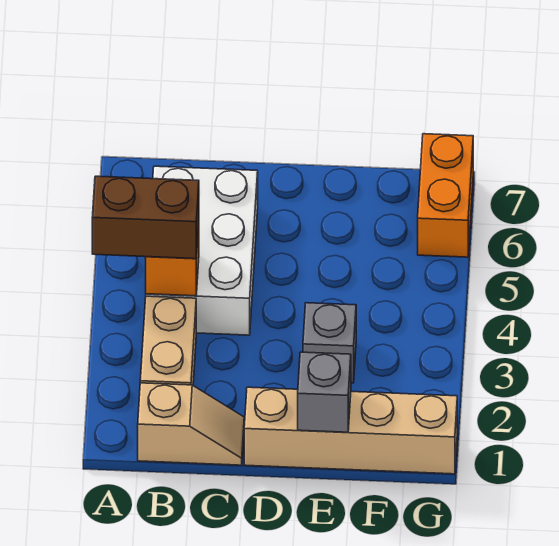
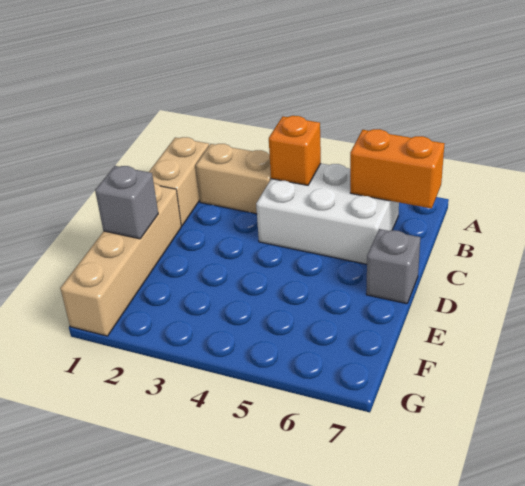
brown brick A4:B4 level 3 -> none
tan slope B1:C1 level 1 top B -> tan brick B1:C1 level 1
grey brick E3 level 1 -> grey brick D7 level 1
orange brick G6:G7 level 1 -> orange brick B6:B7 level 2

